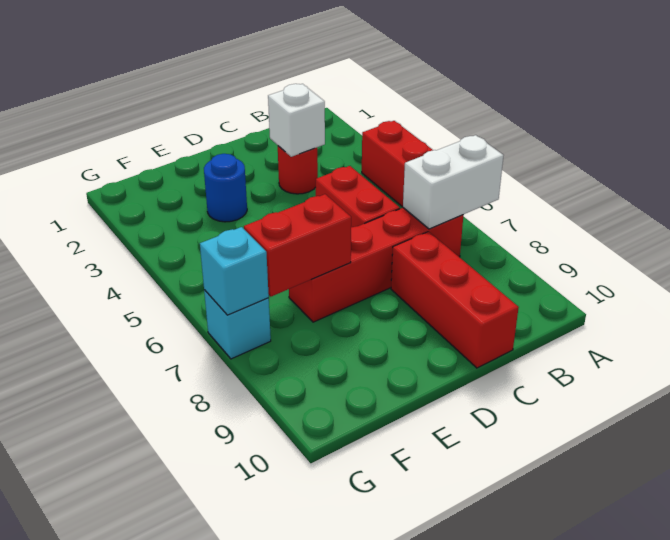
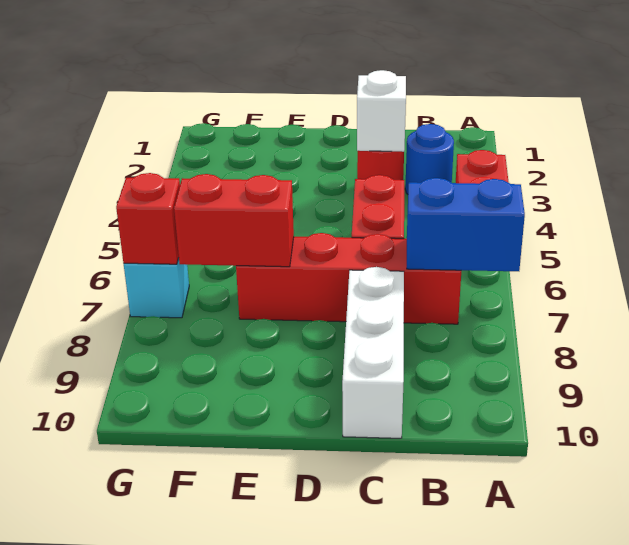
white brick A7:B7 level 2 -> blue brick A7:B7 level 2
red brick C8:C10 level 1 -> white brick C8:C10 level 1
blue round brick E3 level 1 -> blue round brick B3 level 1
cyan brick G7 level 2 -> red brick G7 level 2

